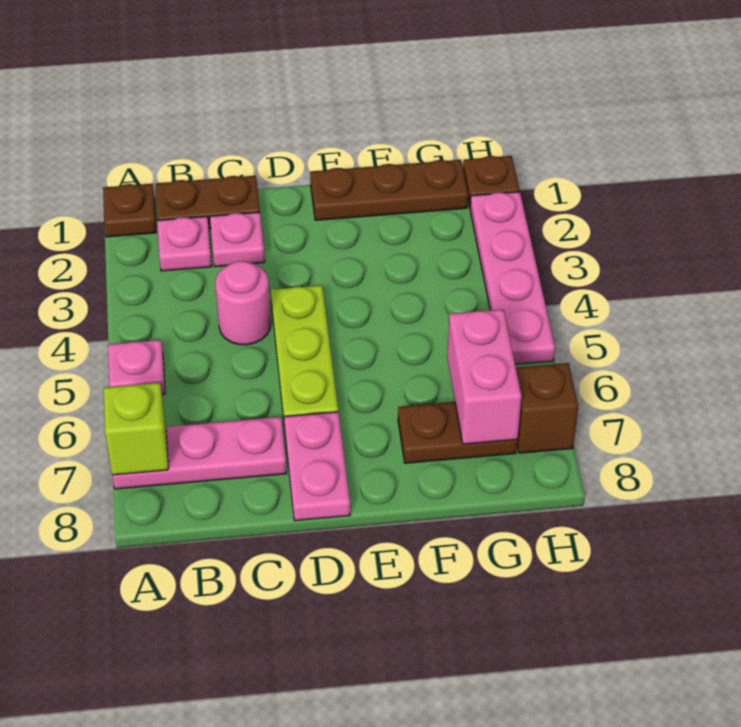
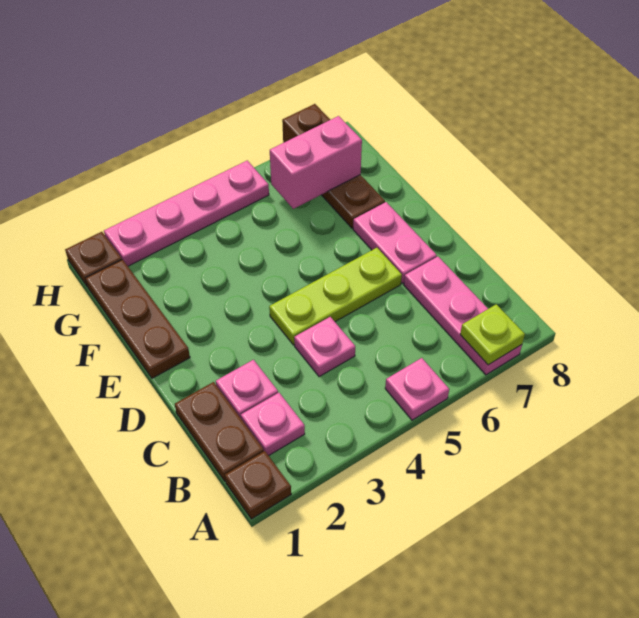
lime brick A7 level 2 -> lime plate A7 level 2
pink round brick C4 level 1 -> pink plate C4 level 1
pink plate D7:D8 level 1 -> pink plate D7:E7 level 1

